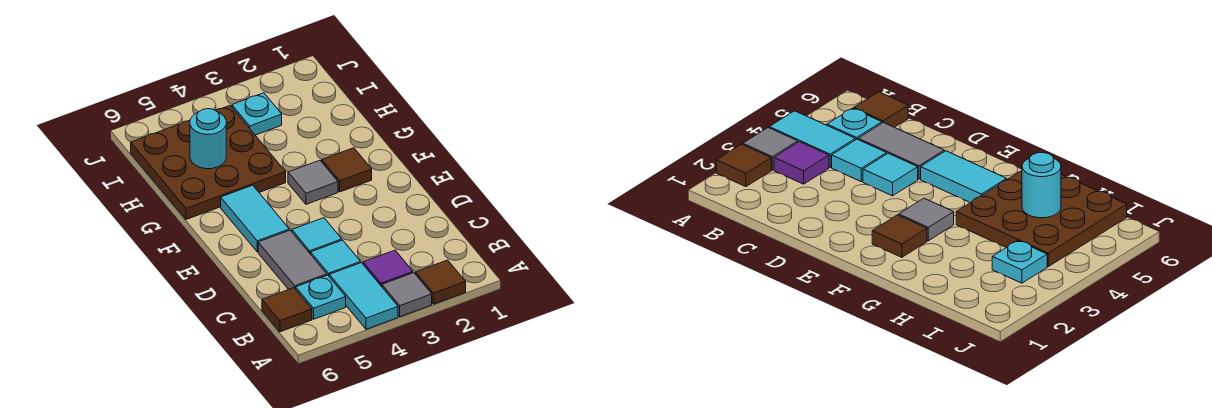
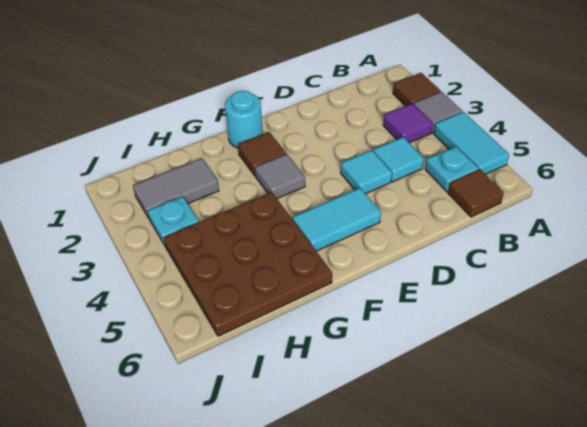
cyan tile A4:B4 level 1 -> cyan tile A4:A5 level 1
grey tile C5:D5 level 1 -> grey tile H2:I2 level 1
cyan round brick H5 level 2 -> cyan round brick F1 level 1

